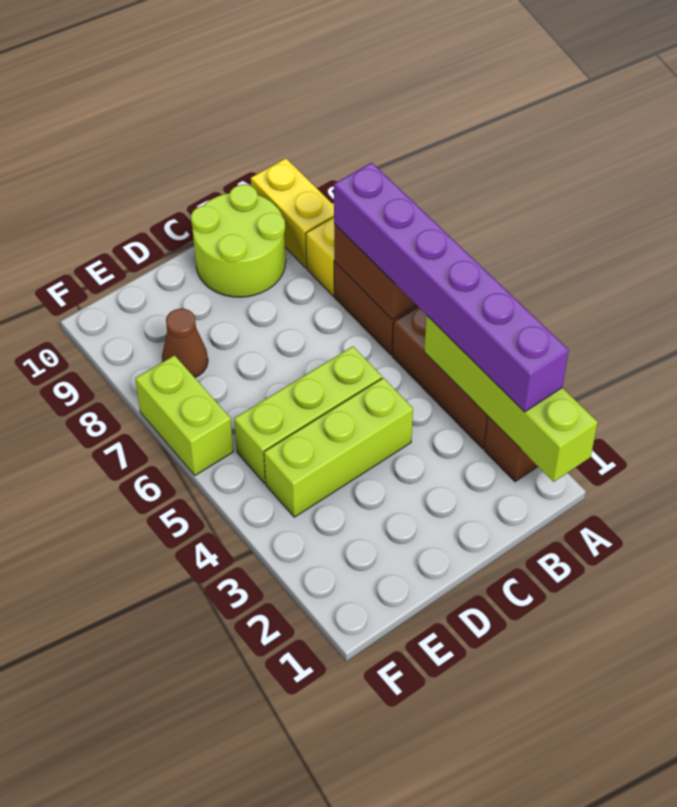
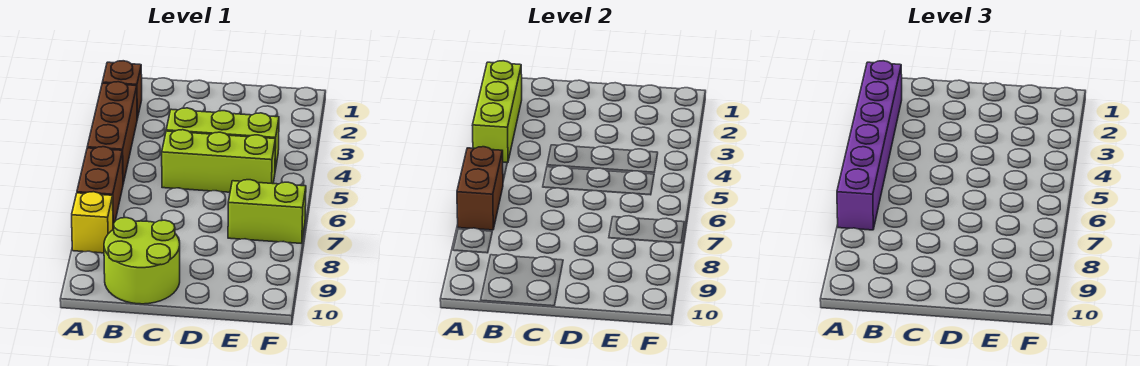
lime brick A1:A4 level 2 -> lime brick A2:A4 level 2
yellow brick A9:A10 level 1 -> none
brown cone E8 level 1 -> none
lime brick F6:F7 level 1 -> lime brick E7:F7 level 1

